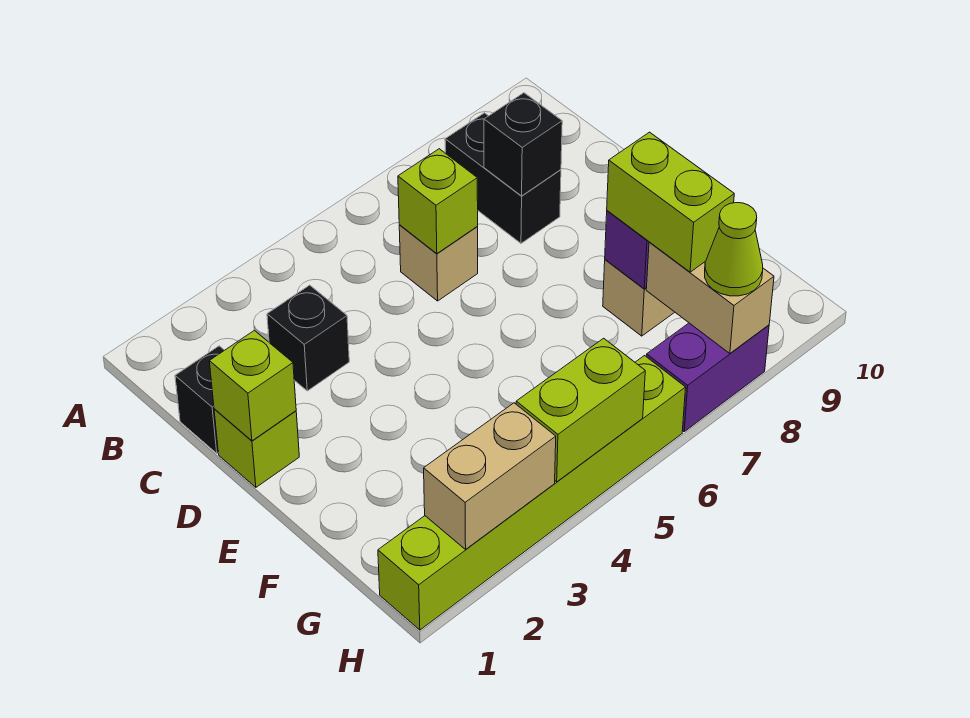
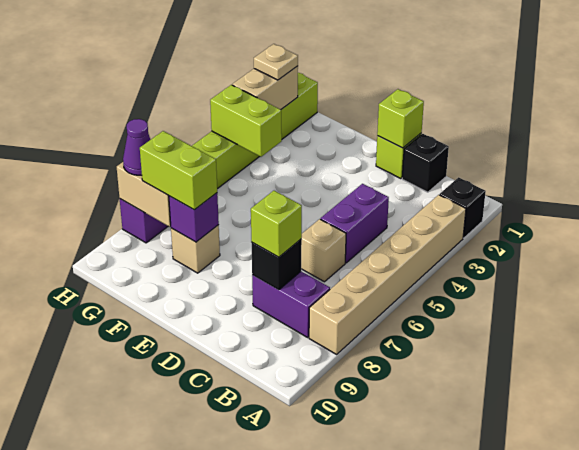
none -> tan brick A3:A8 level 1
black brick B8:C8 level 1 -> purple brick B8:C8 level 1
black brick C3 level 1 -> black brick A2 level 1
none -> purple brick C4:C5 level 1
lime brick C6 level 2 -> lime brick C8 level 3
none -> tan plate H2 level 3
lime brick H4:H5 level 2 -> lime brick G4:H4 level 2
lime cone H8 level 3 -> purple cone H8 level 3

